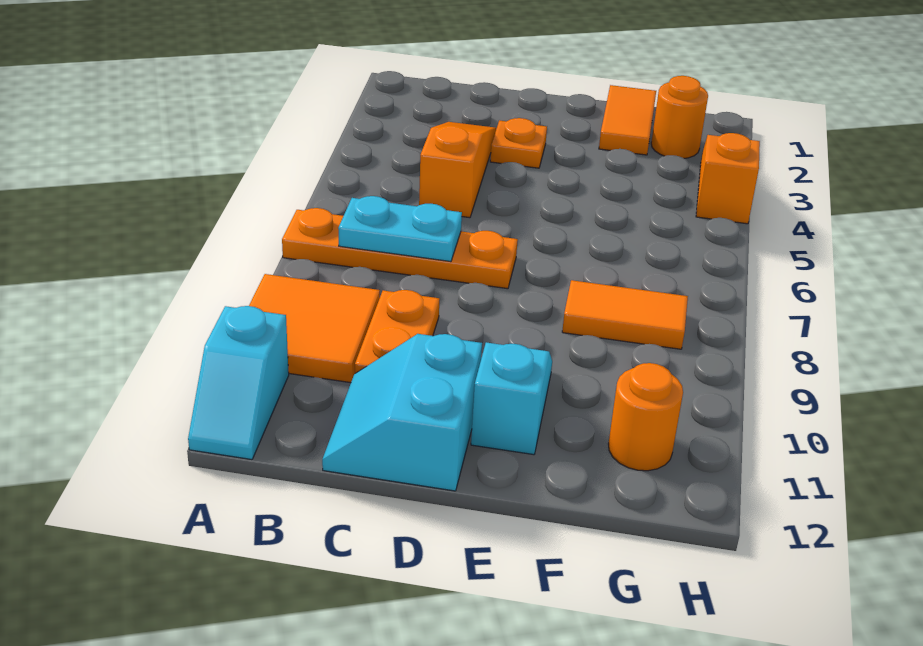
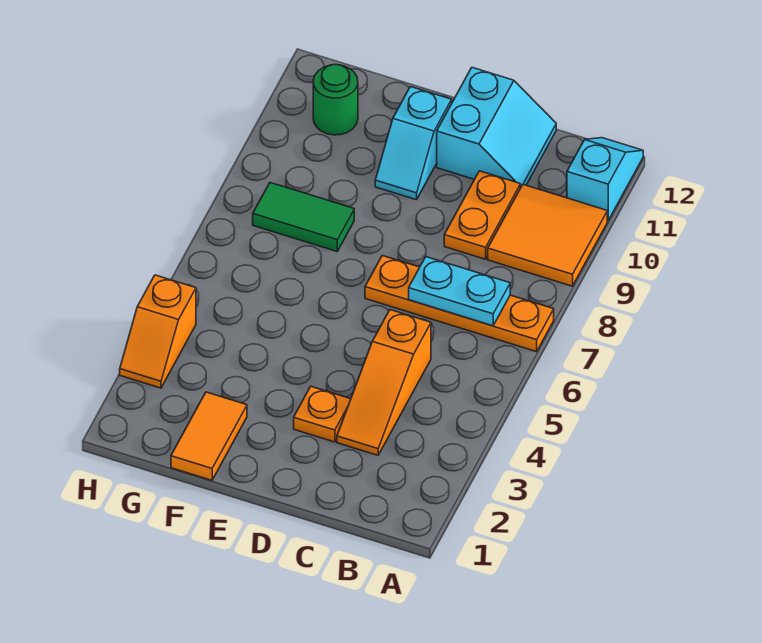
orange tile F8:G8 level 1 -> green tile F8:G8 level 1
orange round brick G2 level 1 -> none
orange round brick G11 level 1 -> green round brick G11 level 1

